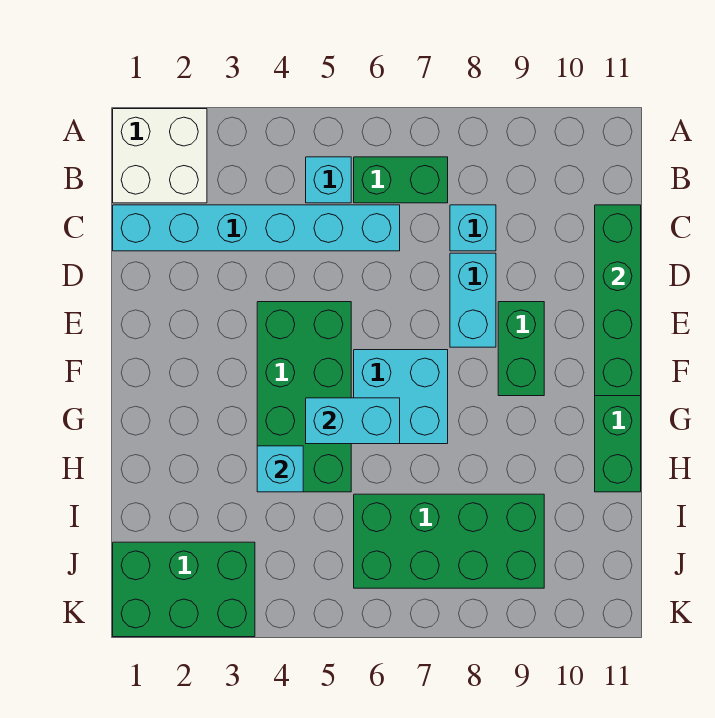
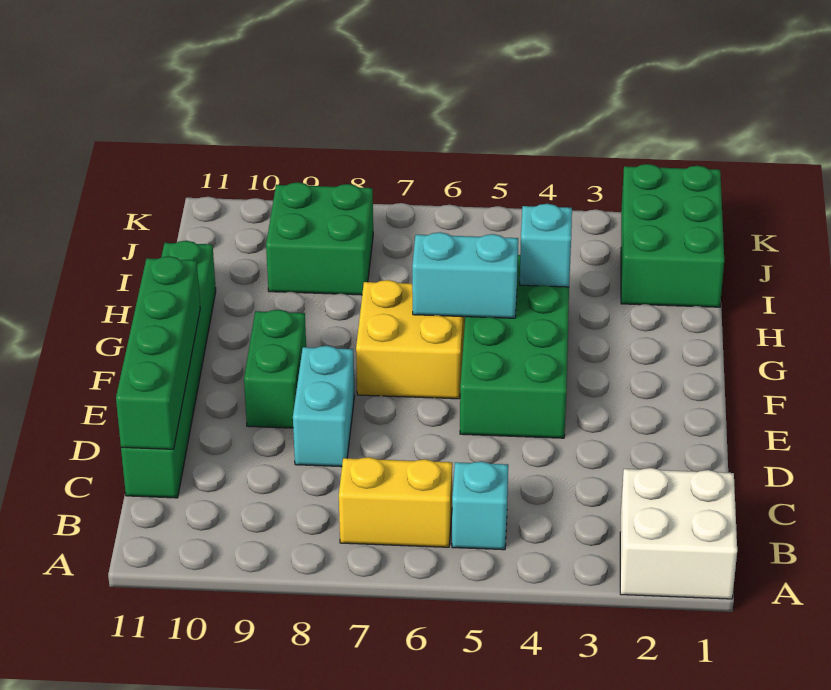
green brick B6:B7 level 1 -> yellow brick B6:B7 level 1
cyan brick C1:C6 level 1 -> none
cyan brick C8 level 1 -> none
cyan brick F6:G7 level 1 -> yellow brick F6:G7 level 1
green brick I6:J9 level 1 -> green brick I8:J9 level 1
green brick J1:K3 level 1 -> green brick I1:K2 level 1

